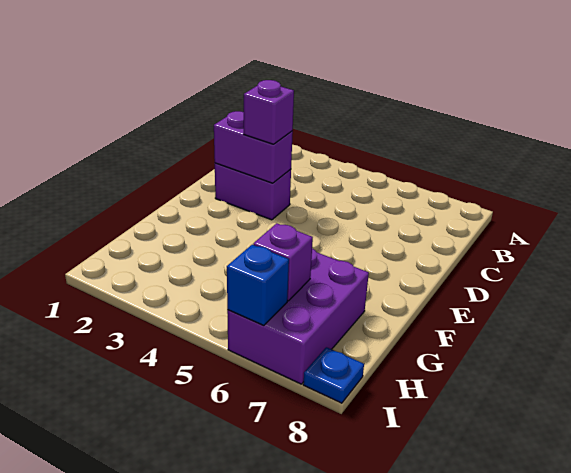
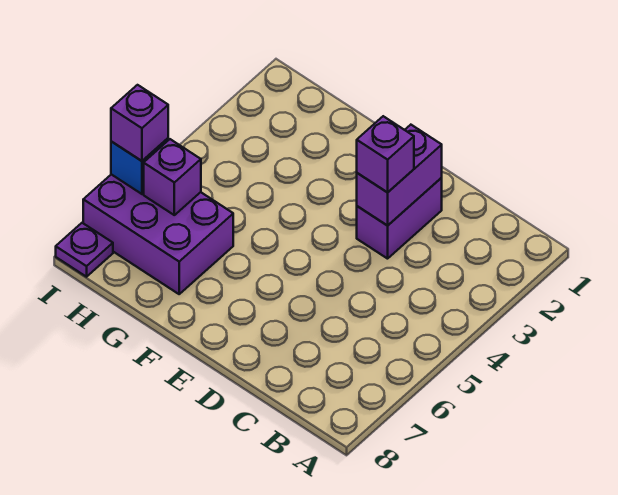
none -> purple brick I6 level 3
blue plate I8 level 1 -> purple plate I8 level 1

